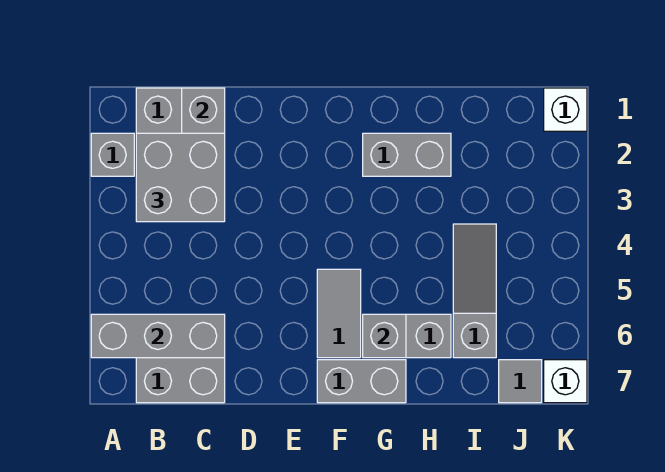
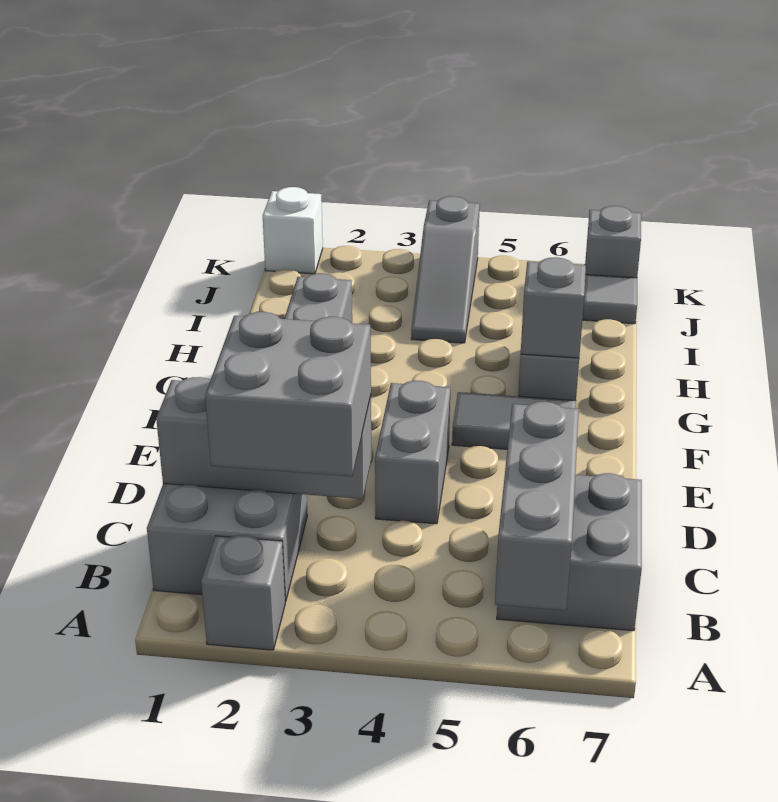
grey brick F7:G7 level 1 -> grey brick D4:E4 level 1
grey slope I4:I6 level 1 top 6 -> grey slope I4:K4 level 1 top K
white brick K7 level 1 -> grey brick K7 level 1

